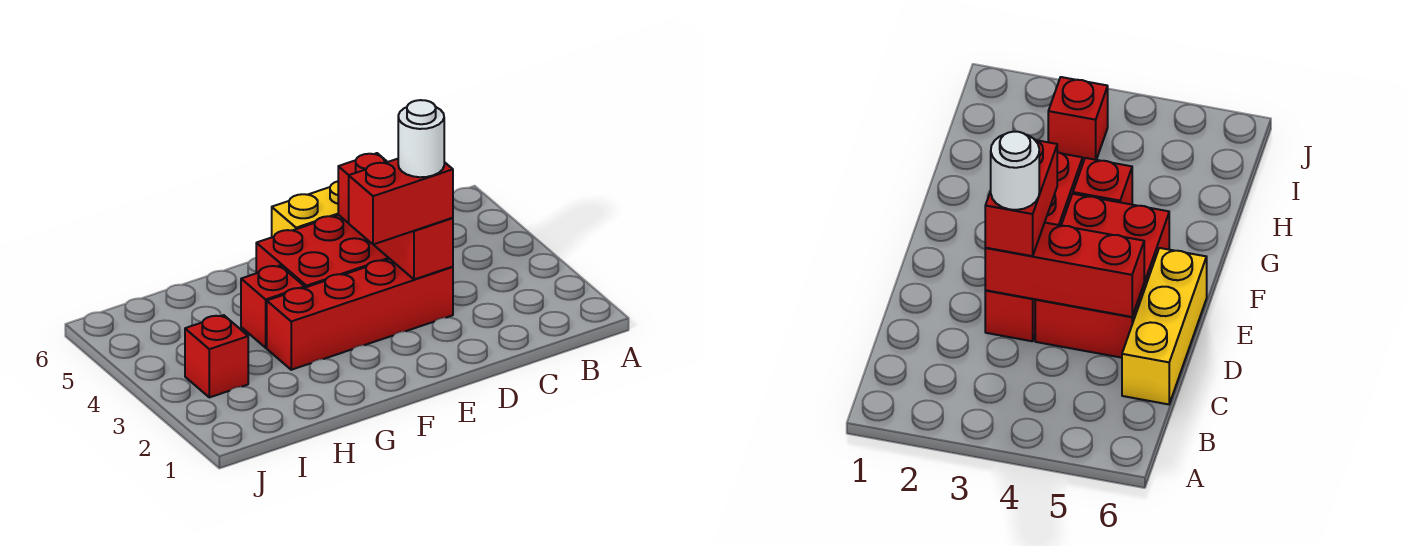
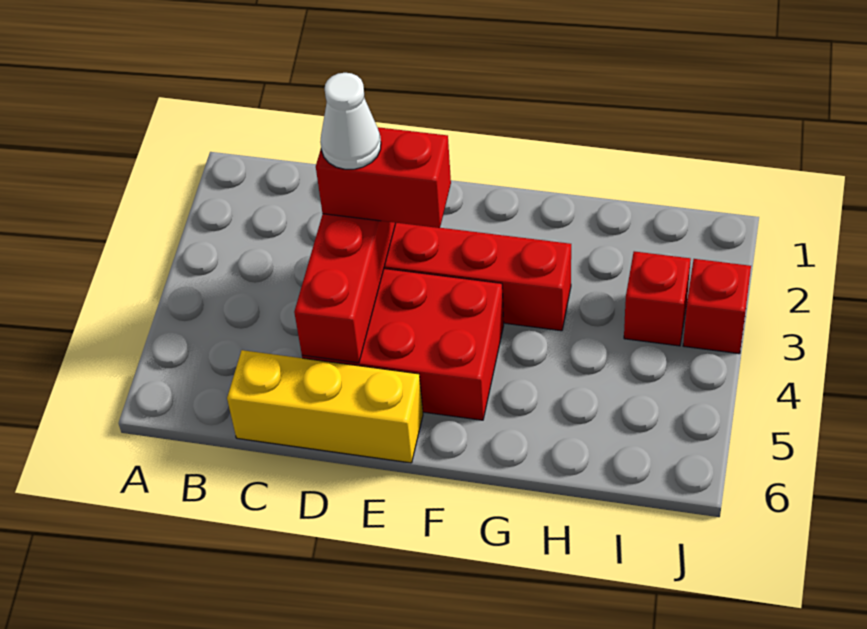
white round brick D3 level 4 -> white cone D3 level 4
red brick G4 level 1 -> red brick J3 level 1

